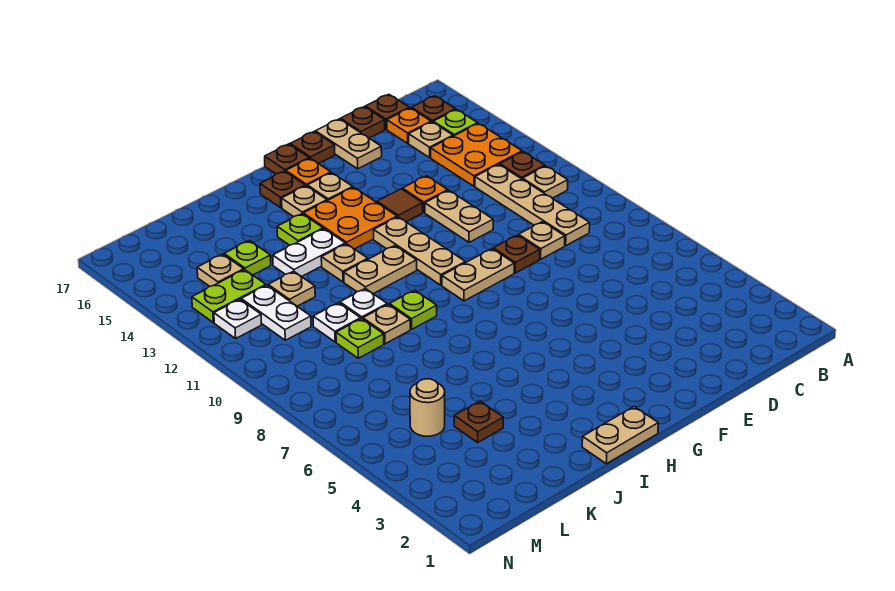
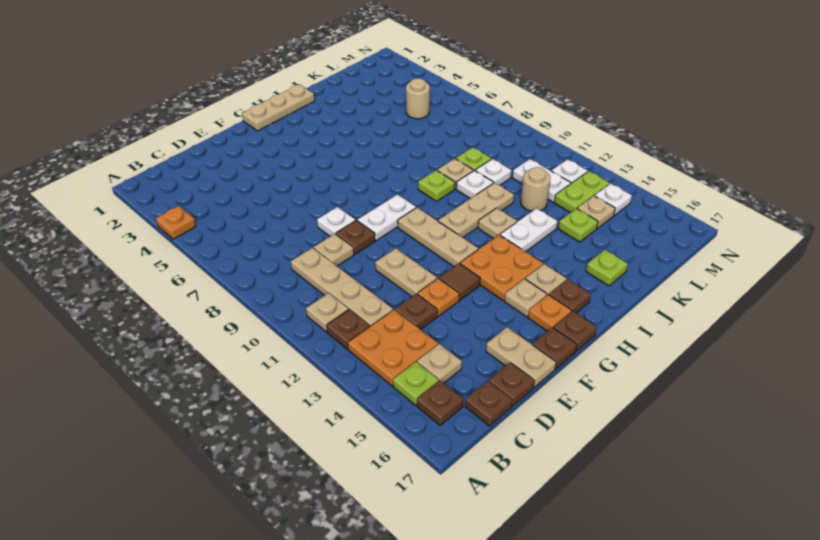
orange plate C16 level 1 -> orange plate A4 level 1
none -> white plate E8 level 1
tan plate F9:G9 level 1 -> white plate F9:G9 level 1
tan plate H1:I1 level 1 -> tan plate G1:I1 level 1
tan plate H11:I11 level 1 -> tan plate H11:J11 level 1
lime plate I14 level 1 -> lime plate J16 level 1
brown plate K4 level 1 -> brown plate D13 level 1
tan plate K12 level 1 -> tan round brick K12 level 1
none -> white plate M14 level 1

